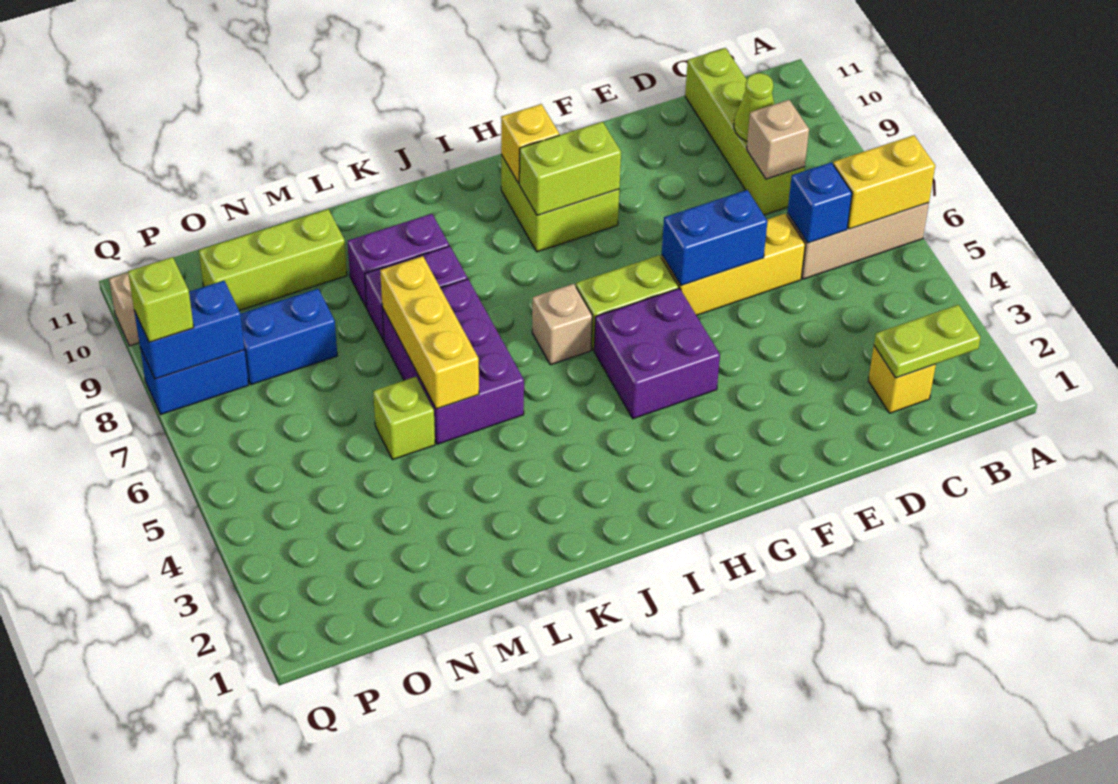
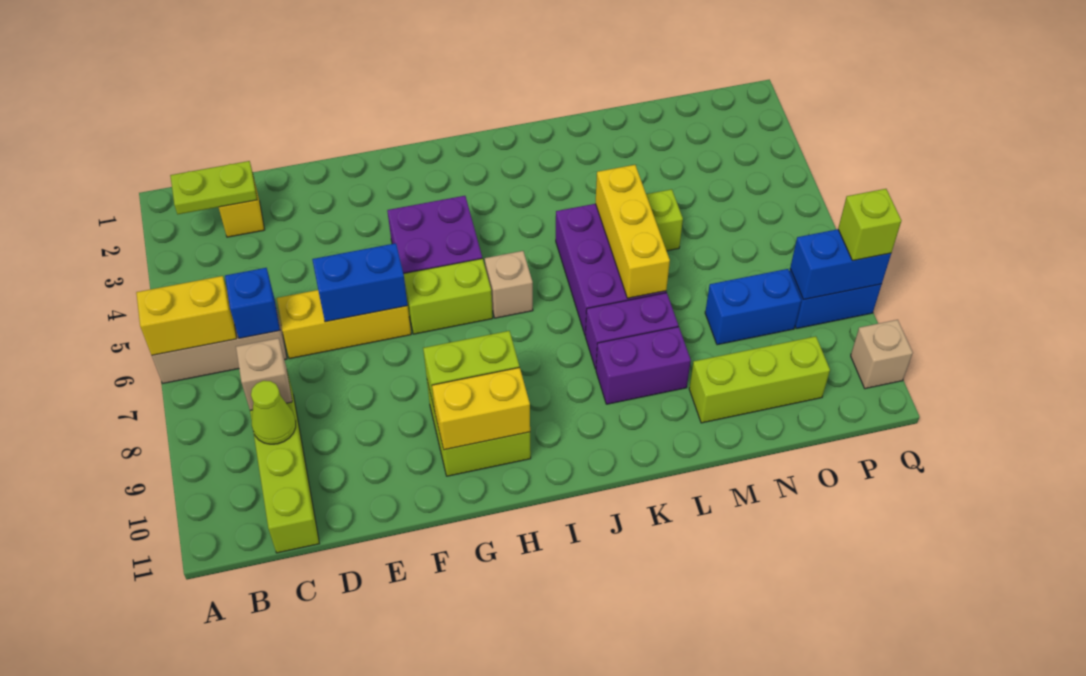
yellow brick H10 level 2 -> yellow brick G10:H10 level 2

